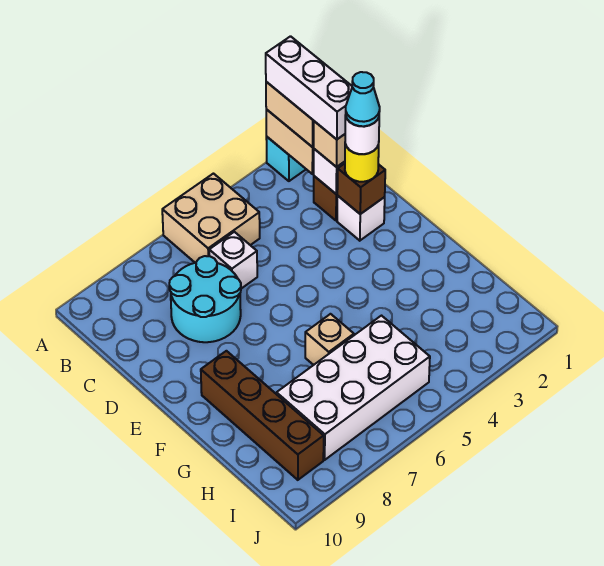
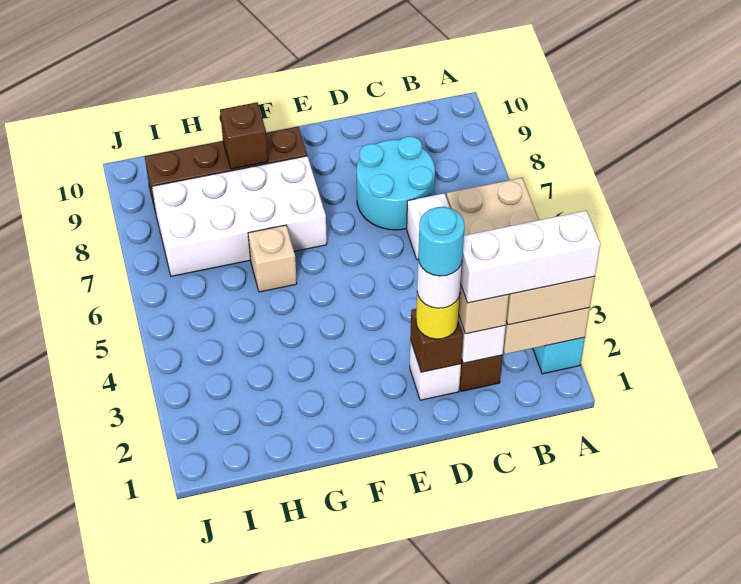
cyan cone D2 level 5 -> cyan round brick D2 level 5
none -> brown brick G9 level 2
white brick H5:I8 level 1 -> white brick F7:I8 level 1

